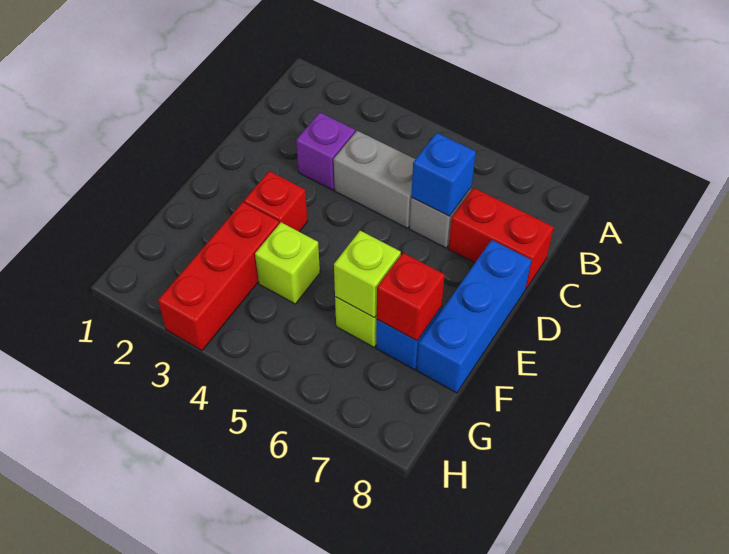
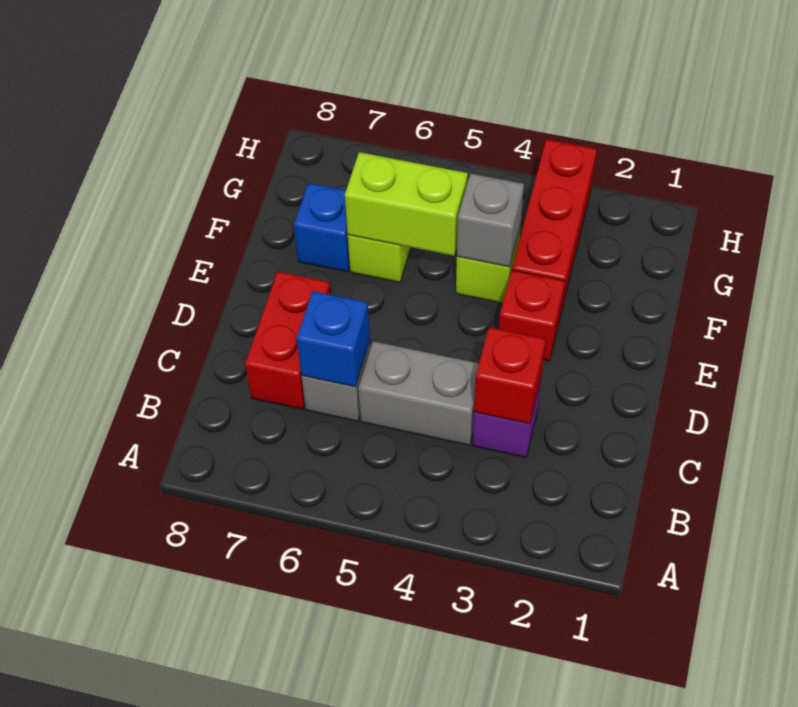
red brick C7:C8 level 1 -> red brick C7:D7 level 1
blue brick D8:F8 level 1 -> none
none -> grey brick F4 level 2
lime brick F6 level 2 -> lime brick F5:F6 level 2
red brick F7 level 2 -> red brick C3 level 2

